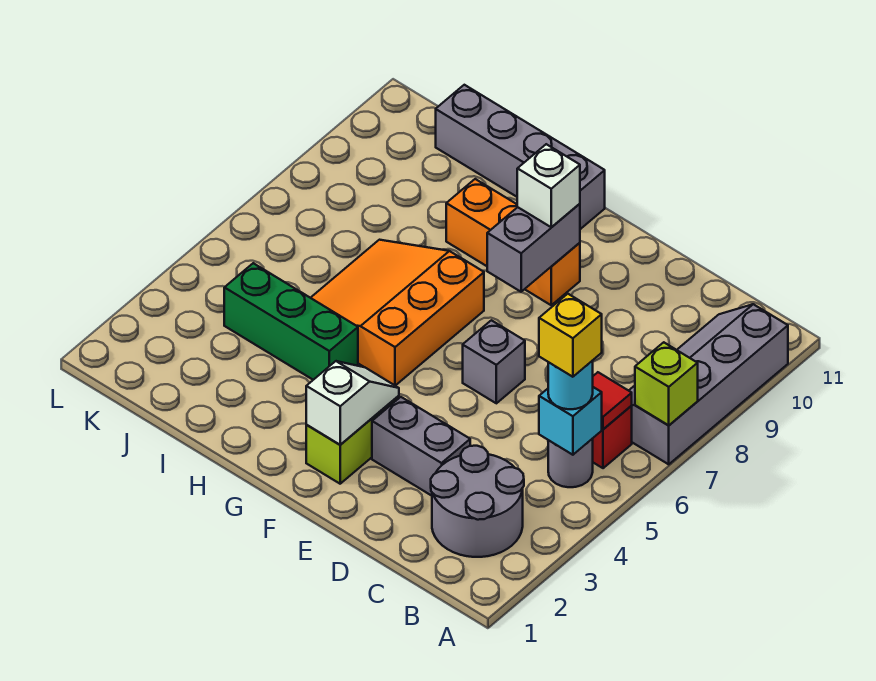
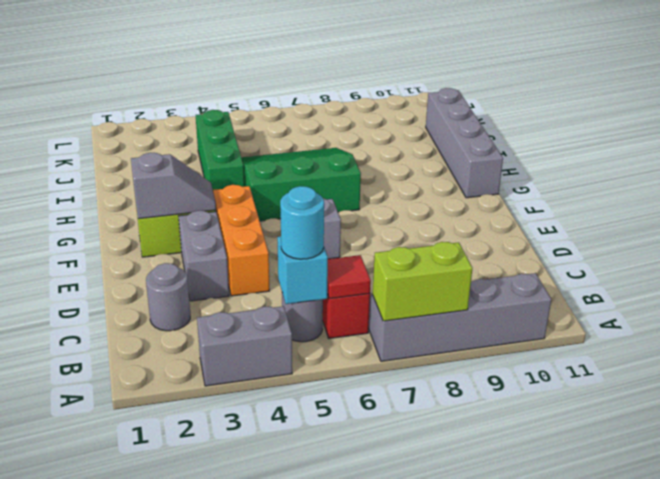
lime brick A7 level 2 -> lime brick A7:A8 level 2
grey round brick B2:C3 level 1 -> grey round brick C2 level 1
yellow brick B5 level 4 -> none
white slope F2:F3 level 2 top 2 -> grey slope F2:F3 level 2 top 2
grey brick F8:F9 level 2 -> grey brick A3:A4 level 1
orange brick F9:H9 level 1 -> orange brick D4:F4 level 1
white brick F9 level 3 -> none
orange slope G5:I7 level 1 top G -> green slope G5:I7 level 1 top G

